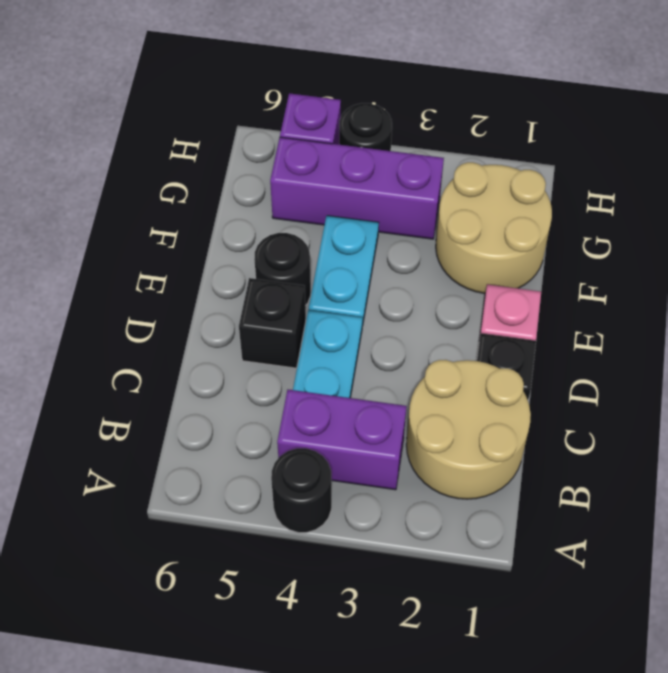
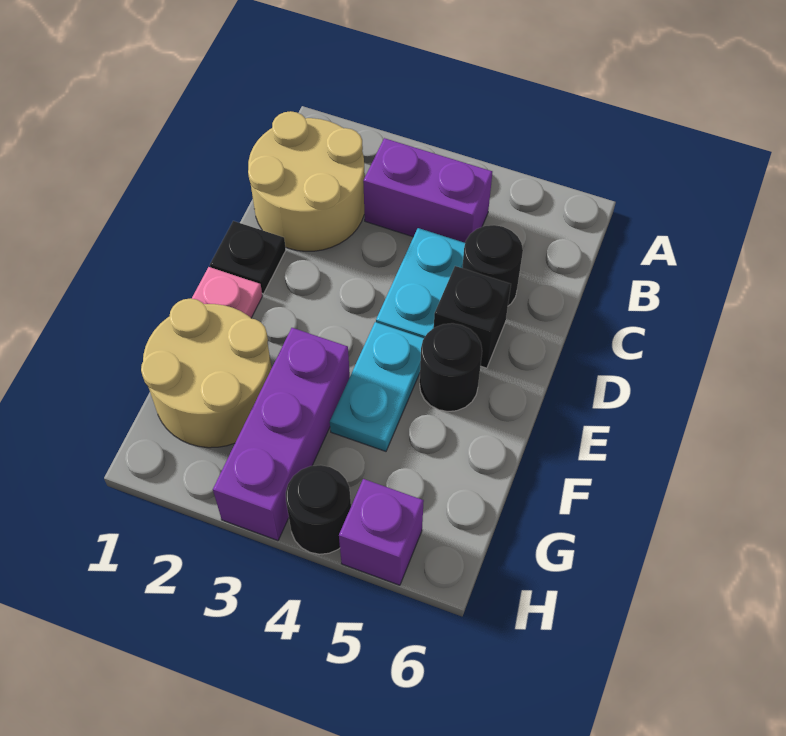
black round brick A4 level 1 -> black round brick C5 level 1
purple brick G3:G5 level 1 -> purple brick F3:H3 level 1

